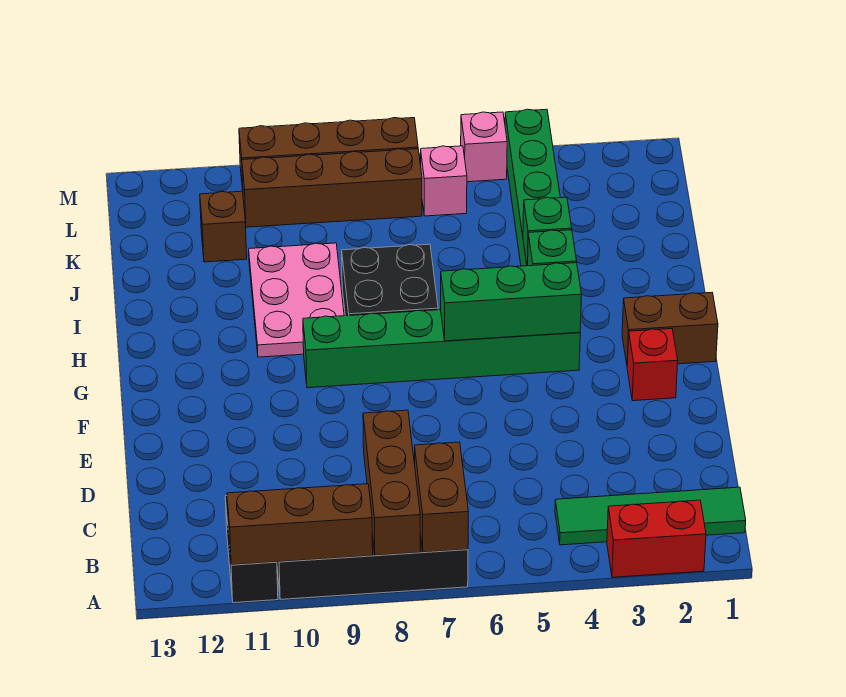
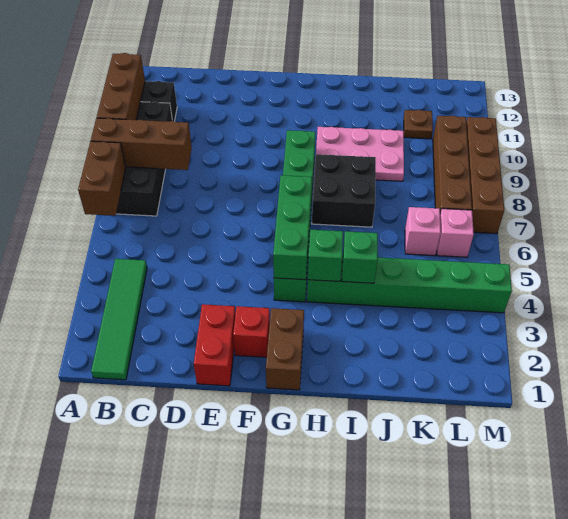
red brick A2:A3 level 1 -> red brick E1:E2 level 1
brown brick A7:B7 level 2 -> brown brick A6:A7 level 2
brown brick K11 level 1 -> brown plate K11 level 1
pink brick M5 level 1 -> pink brick K6 level 1

